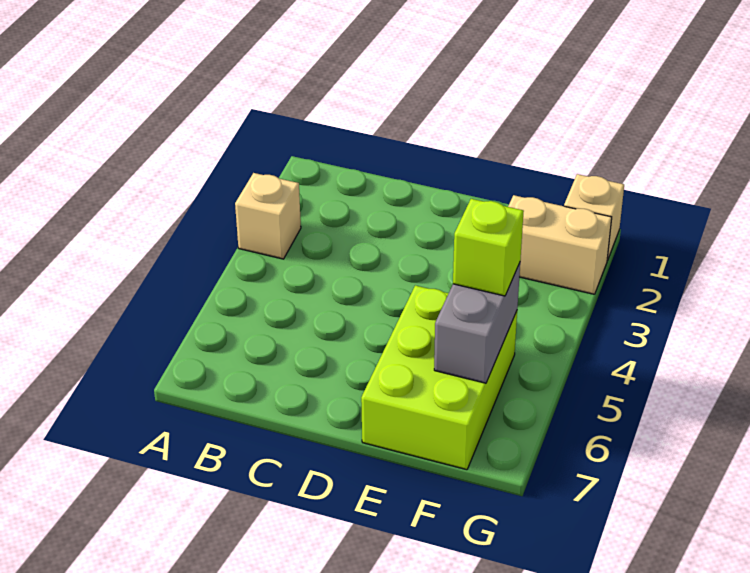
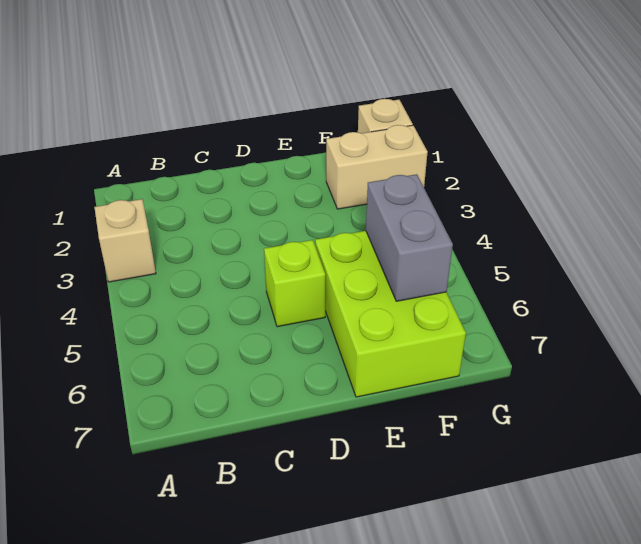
lime brick F5 level 3 -> lime brick D5 level 1

